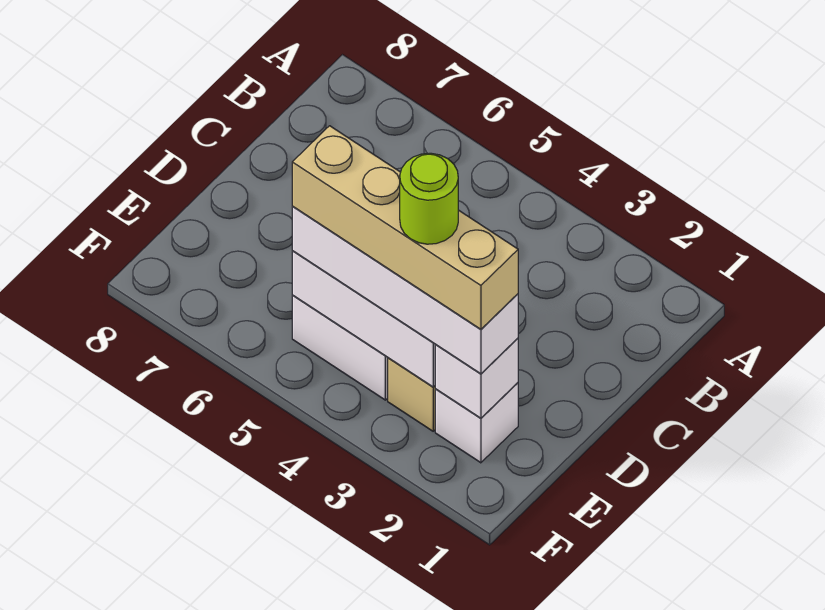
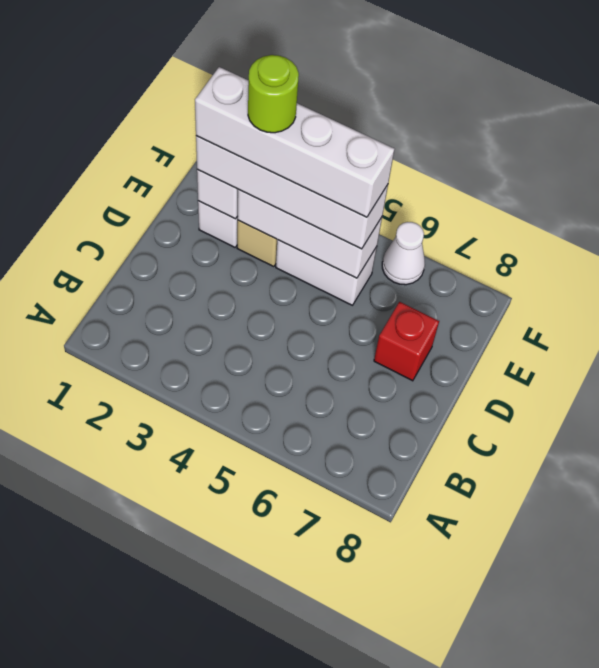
none -> red brick D7 level 1
tan brick E2:E5 level 4 -> white brick E2:E5 level 4
none -> white cone F6 level 1

